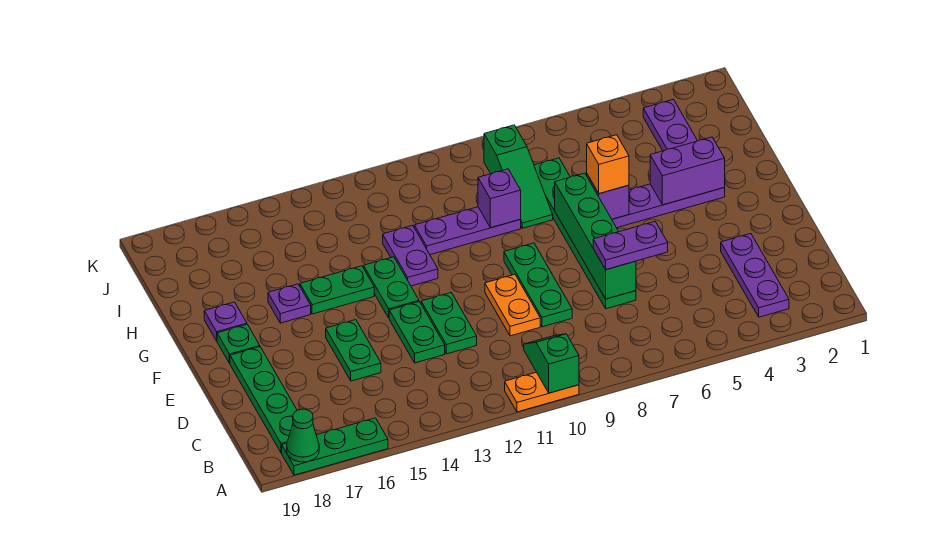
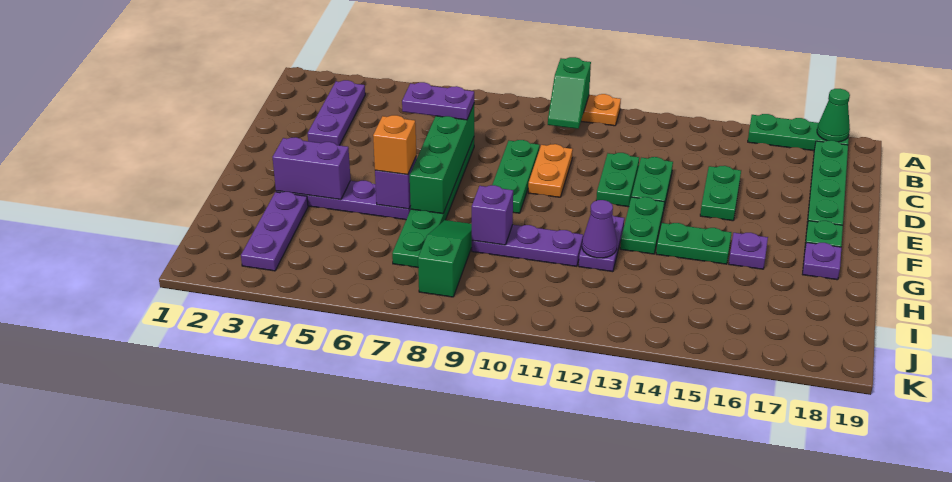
none -> purple cone H12 level 2

